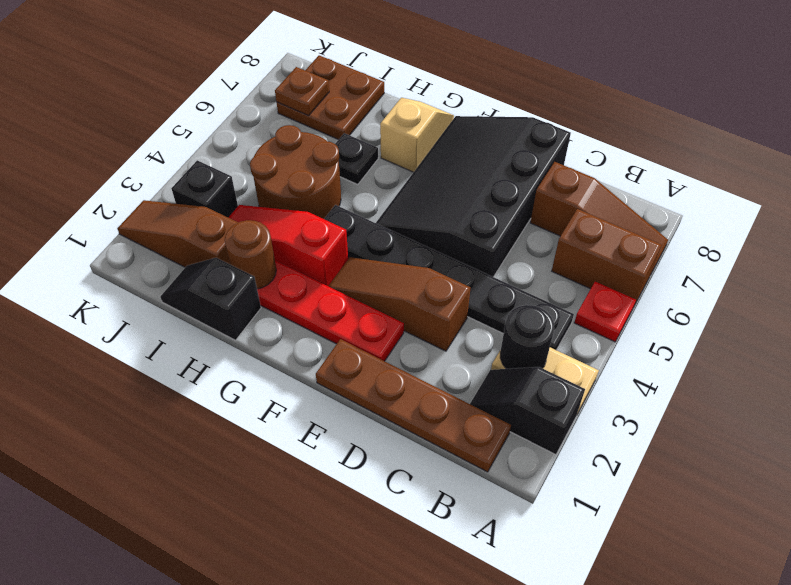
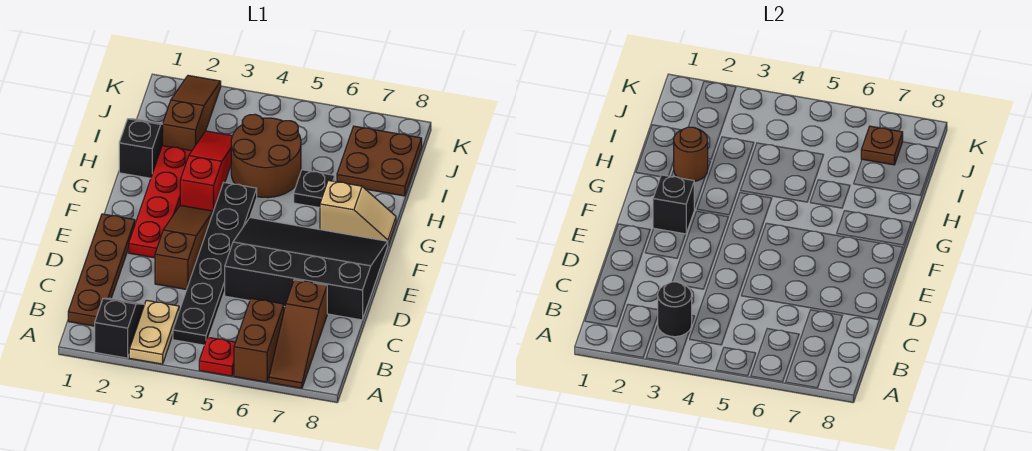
black brick J3 level 1 -> black brick F2 level 2

